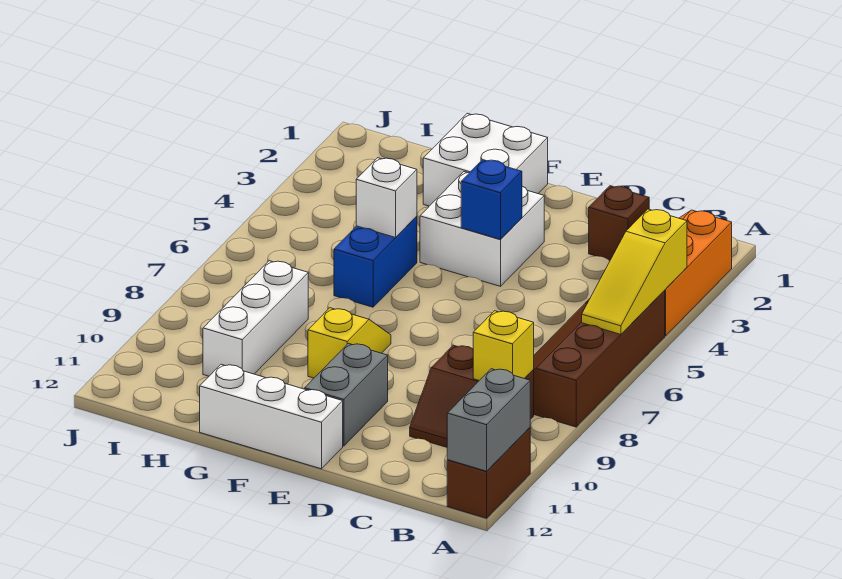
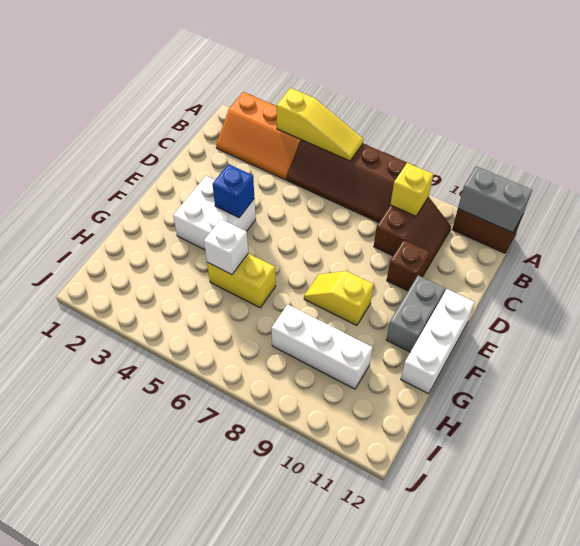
brown brick C2 level 1 -> brown brick D10 level 1
grey brick E10:E11 level 1 -> grey brick E11:F11 level 1
white brick F1:G2 level 1 -> none
blue brick G5:G6 level 1 -> yellow brick G5:G6 level 1

